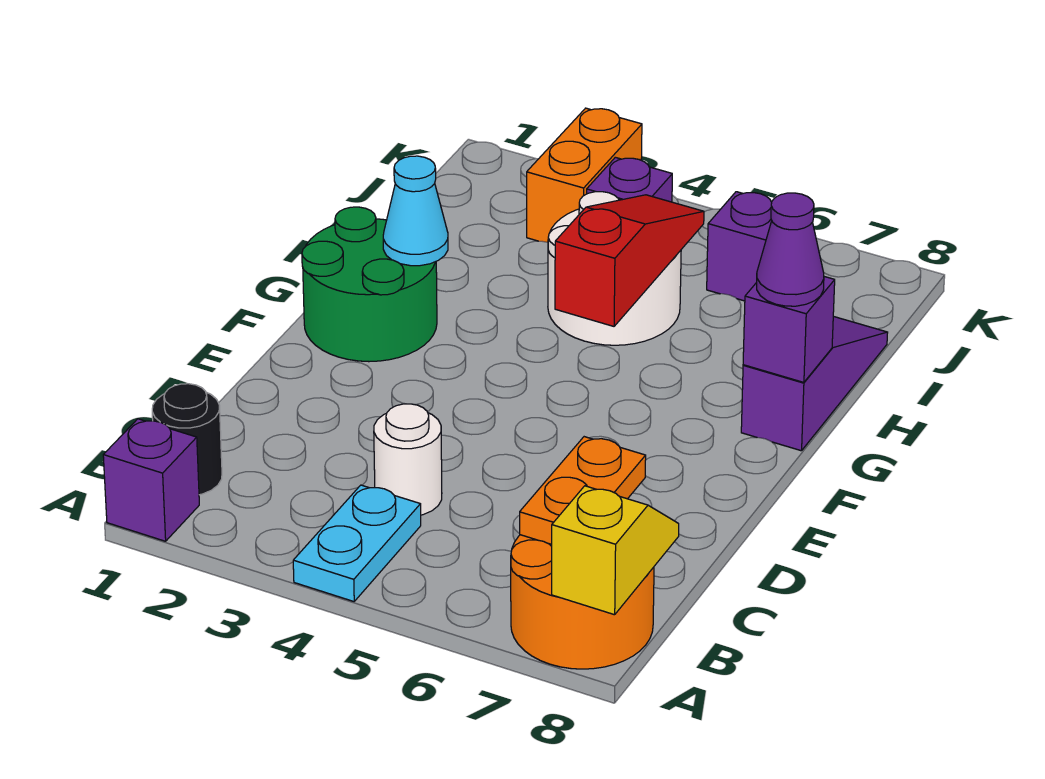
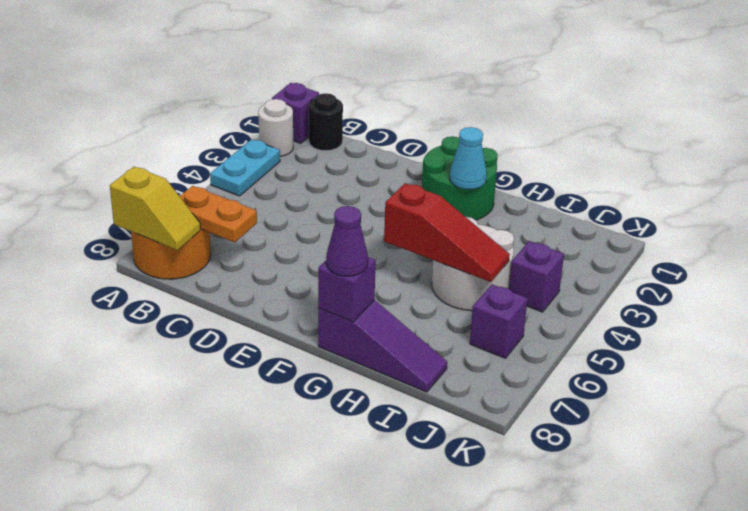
cyan plate A4:B4 level 1 -> cyan plate A3:A4 level 1
white round brick C4 level 1 -> white round brick A2 level 1
orange brick J3:K3 level 1 -> none

